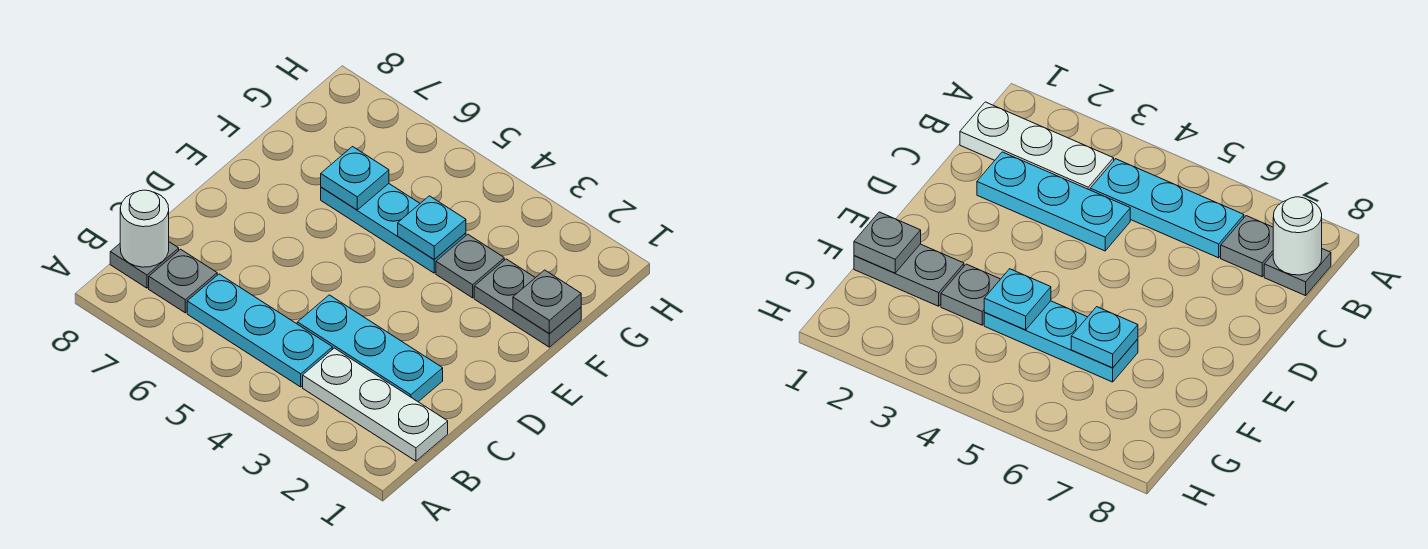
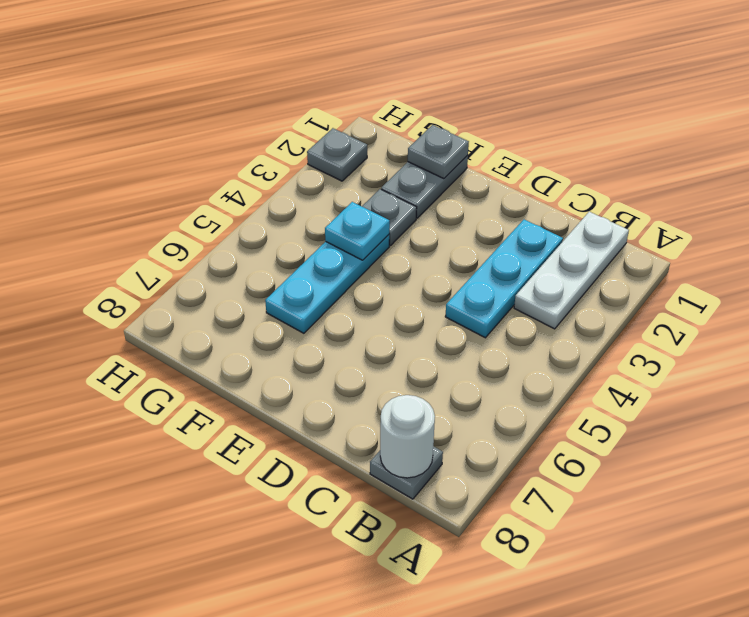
cyan plate B4:B6 level 1 -> none
grey plate B7 level 1 -> grey plate H2 level 1
cyan plate F6 level 2 -> none

